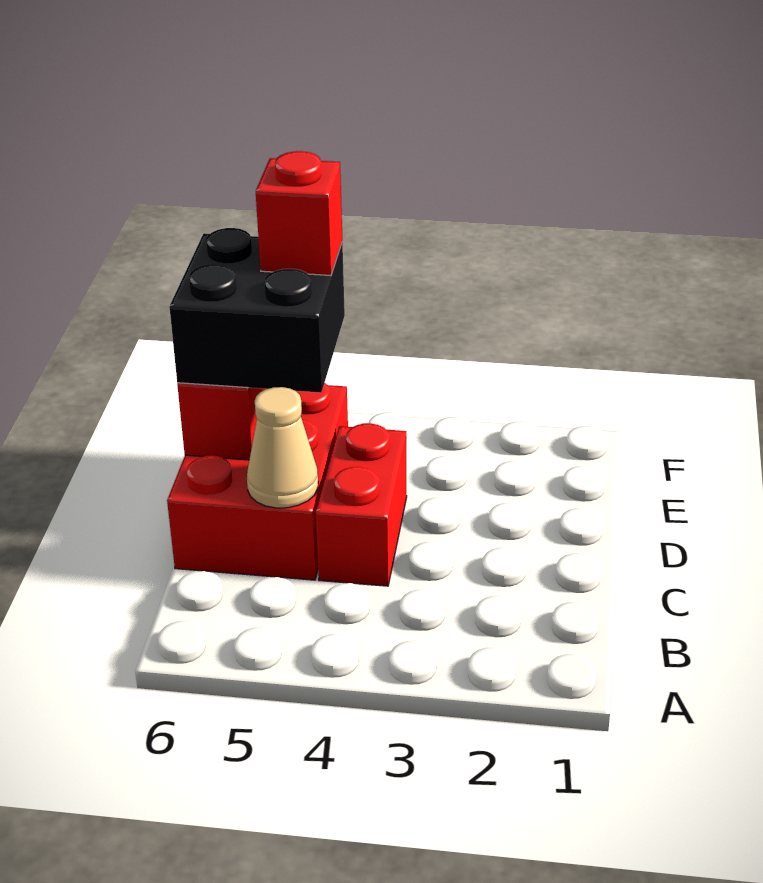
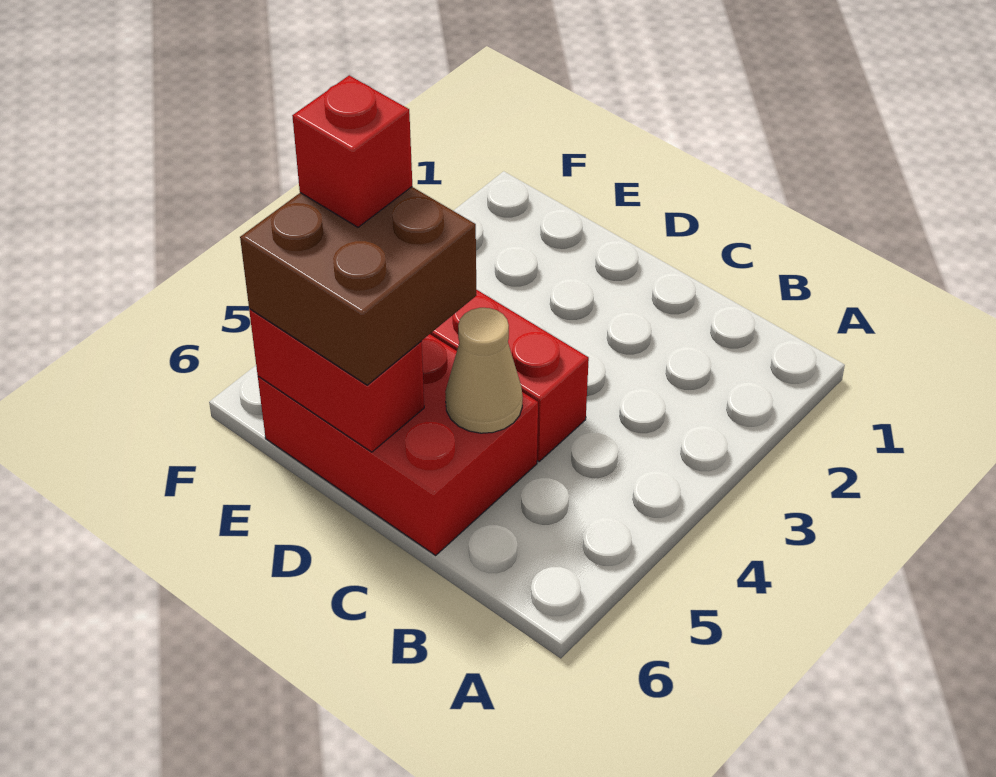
black brick D5:E6 level 3 -> brown brick D5:E6 level 3

